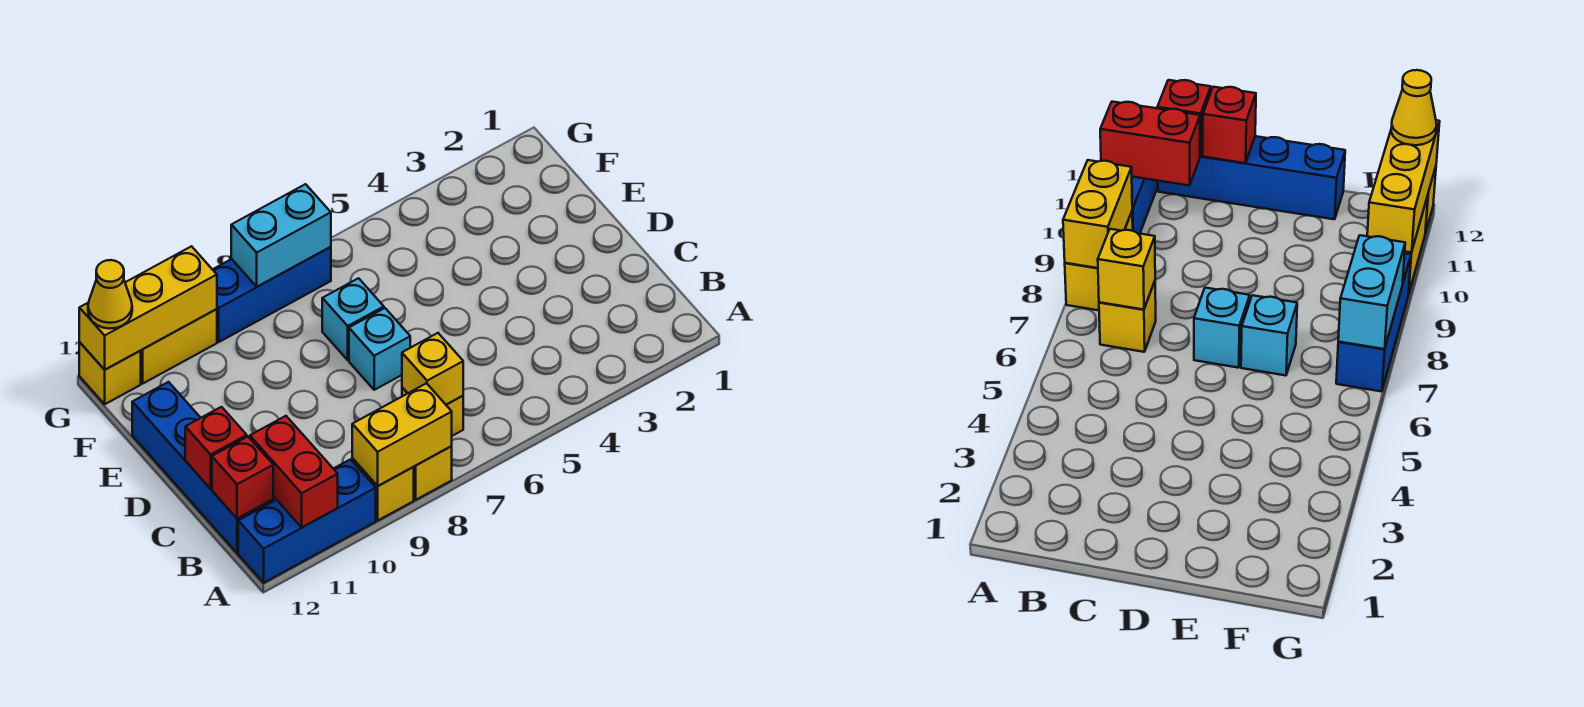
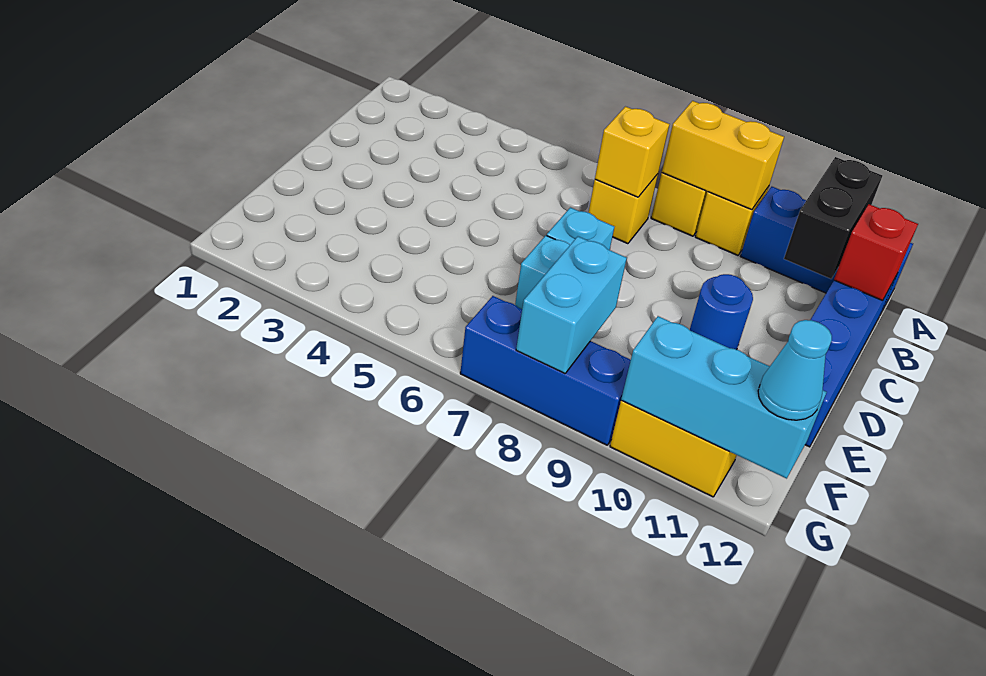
red brick A11:B11 level 2 -> black brick A11:B11 level 2
red brick C12 level 2 -> none
none -> blue round brick D10 level 1
cyan brick G7:G8 level 2 -> cyan brick F8:G8 level 2
yellow brick G10:G12 level 2 -> cyan brick G10:G12 level 2
yellow brick G12 level 1 -> none
yellow cone G12 level 3 -> cyan cone G12 level 3

